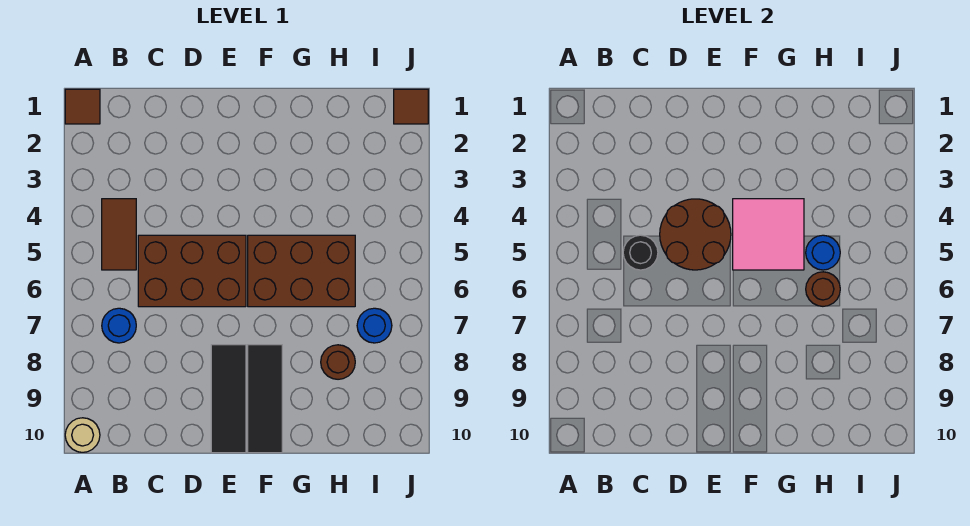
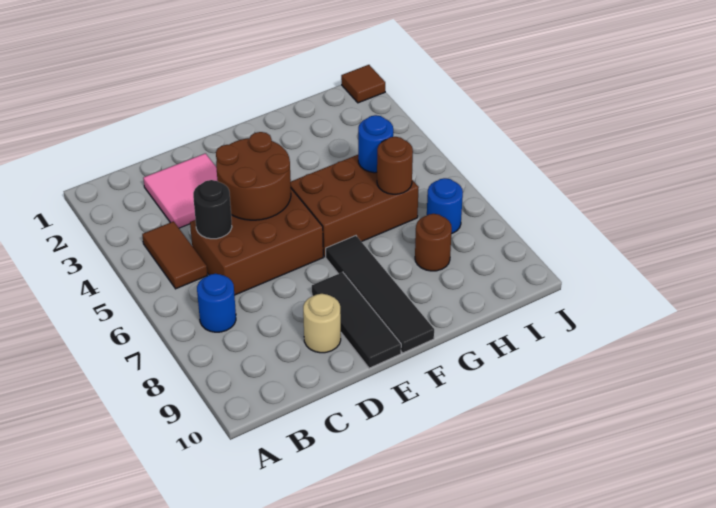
brown tile A1 level 1 -> none
tan round brick A10 level 1 -> tan round brick D9 level 1
pink tile F4:G5 level 2 -> pink tile C2:D3 level 1
black tile F8:F10 level 1 -> black tile F7:F10 level 1

